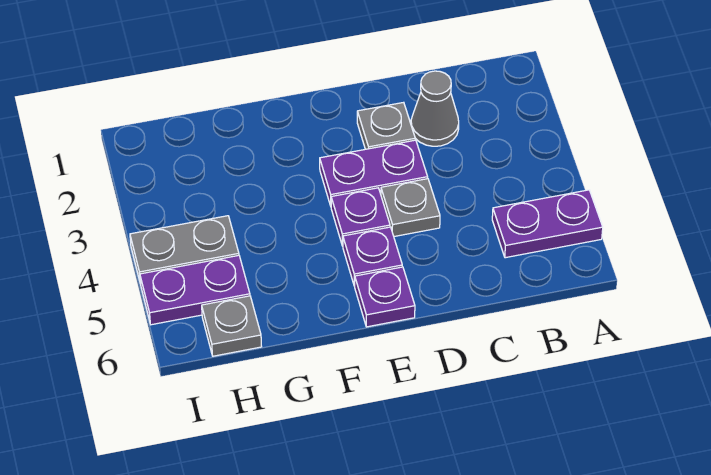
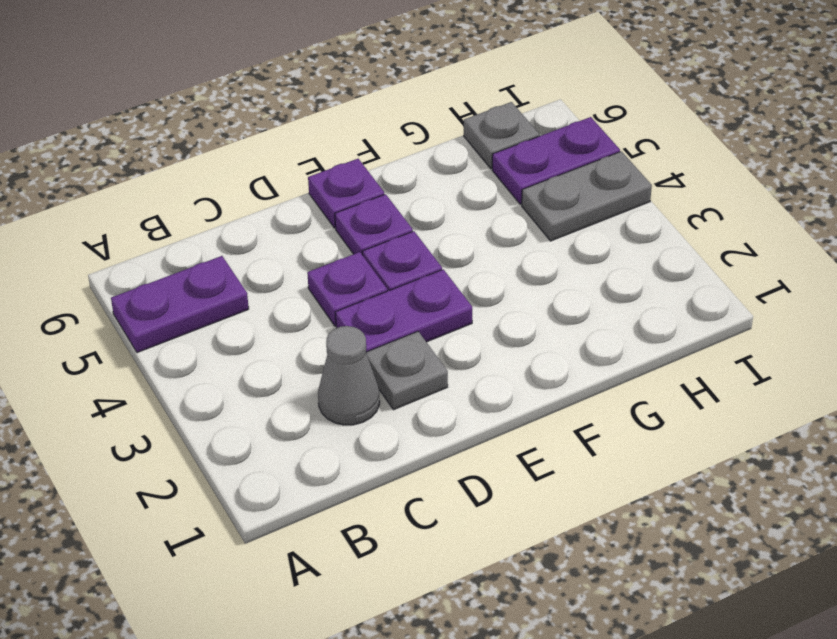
grey plate D4 level 1 -> purple plate D4 level 1

